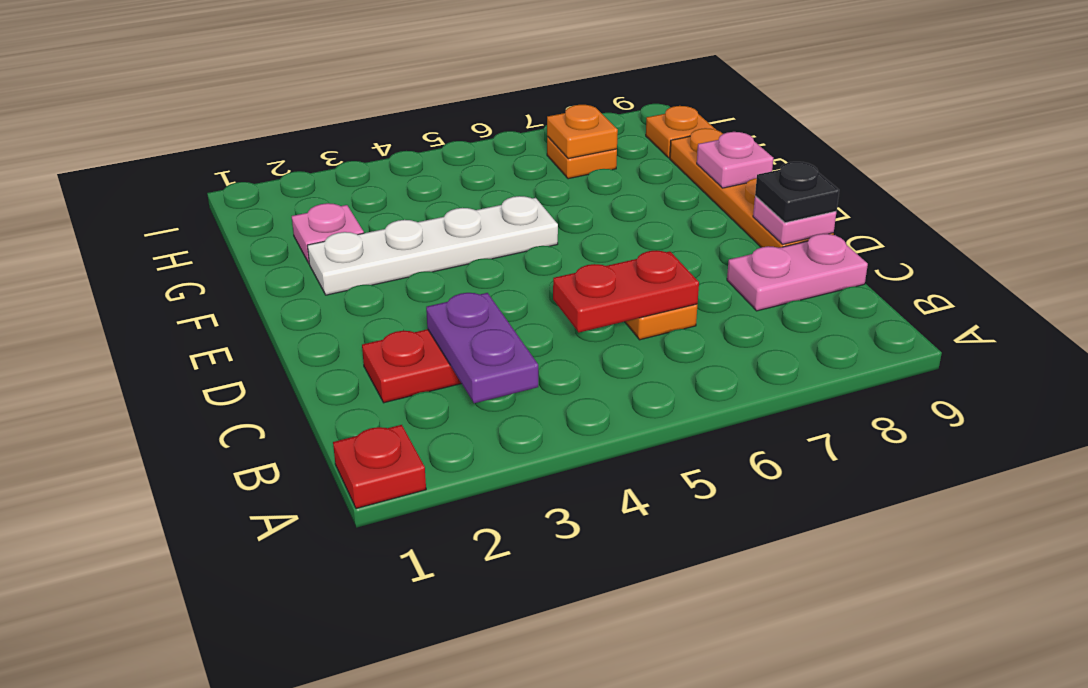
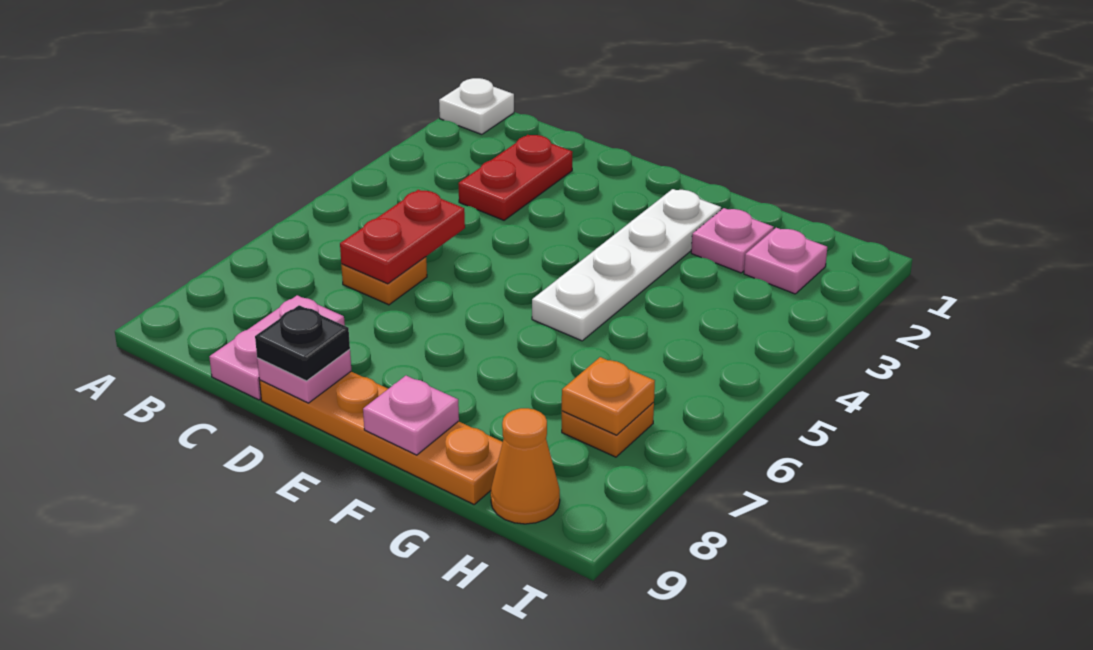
red plate A1 level 1 -> white plate A1 level 1
purple plate B3:C3 level 2 -> none
none -> pink plate H2 level 1
orange plate H9 level 1 -> orange cone H9 level 1

